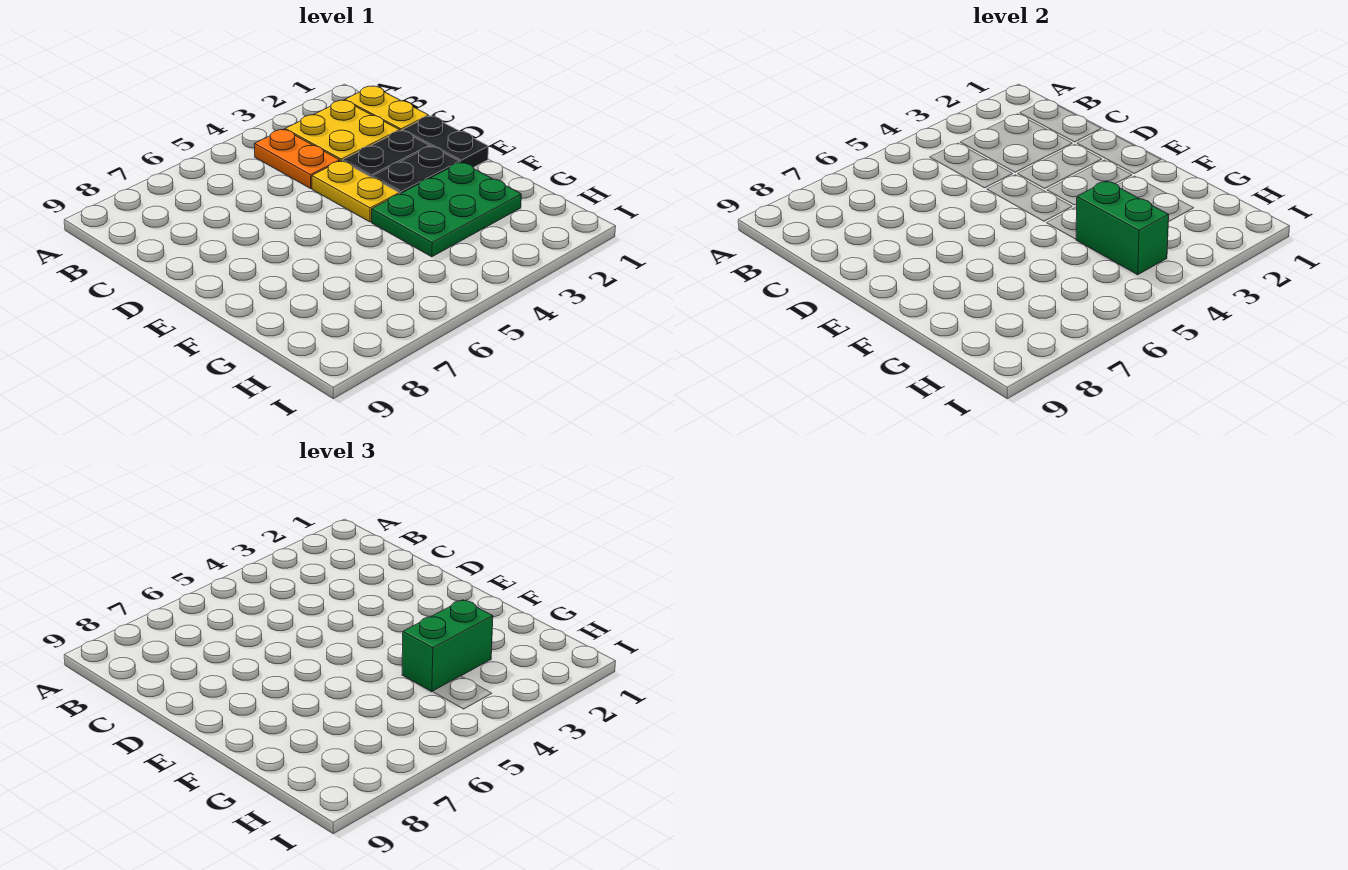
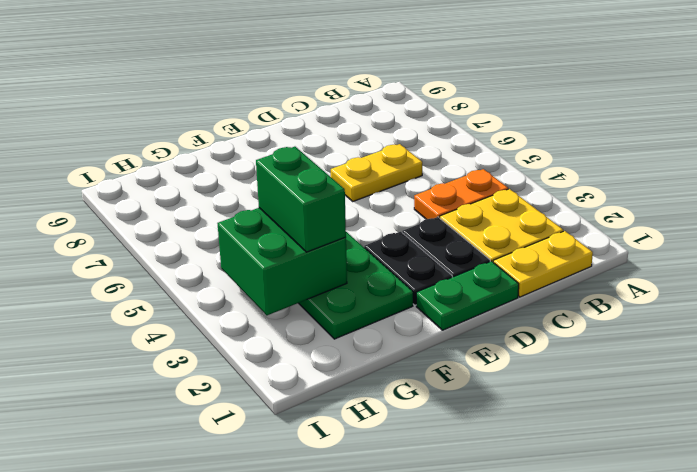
black plate D1:E1 level 1 -> green plate D1:E1 level 1
yellow plate D4:E4 level 1 -> yellow plate C6:D6 level 1
green brick G4:H4 level 2 -> green brick G3:H4 level 2

